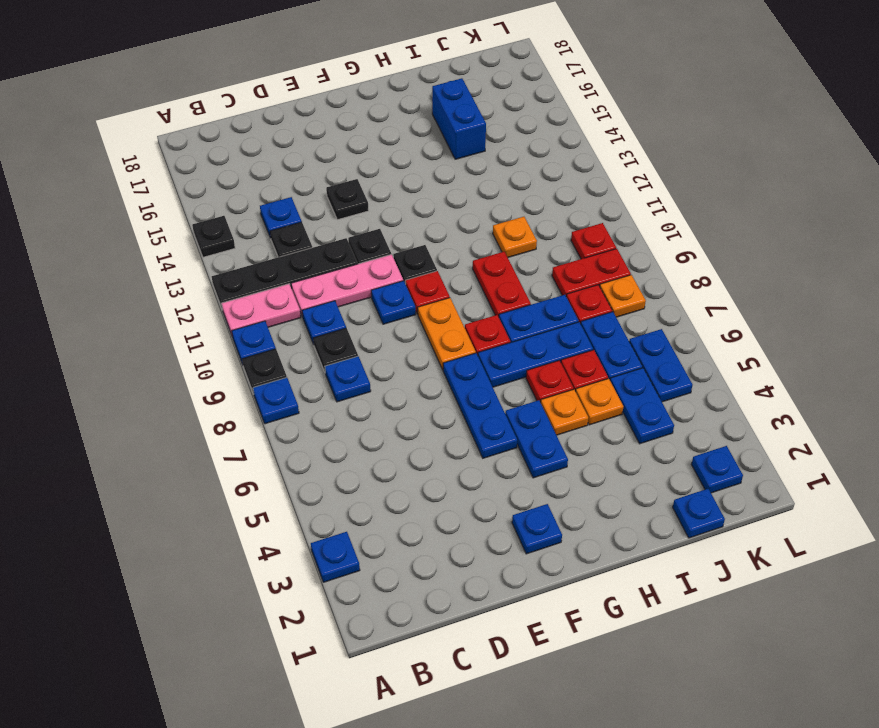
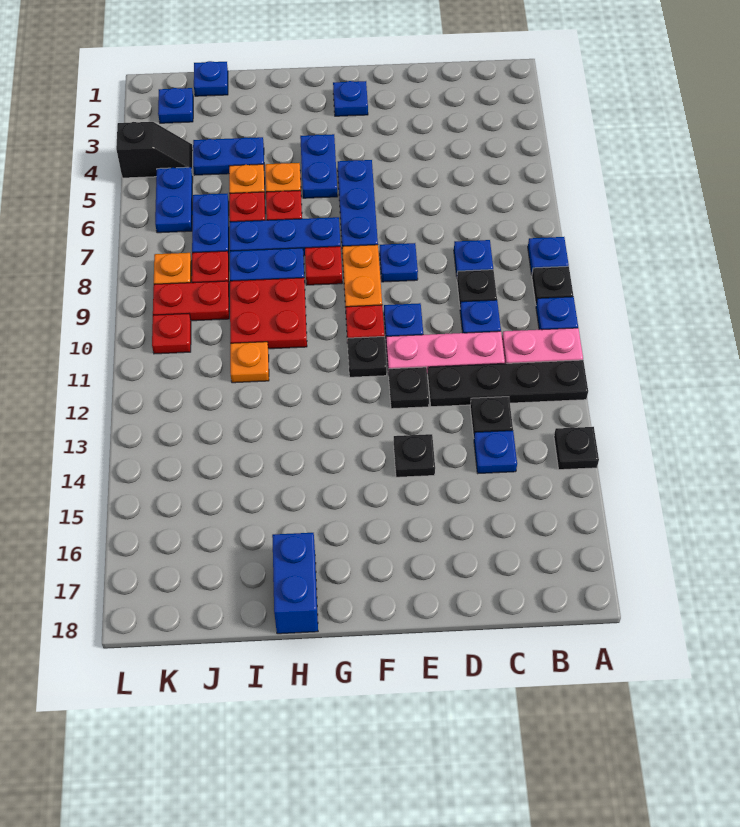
blue plate A3 level 1 -> blue plate E8 level 1
red plate H9:H10 level 1 -> red plate H9:I10 level 1
blue brick I15:I16 level 1 -> blue brick H17:H18 level 1
blue plate J4:J5 level 1 -> blue plate I4:J4 level 1
none -> black slope K4:L4 level 1 top L

